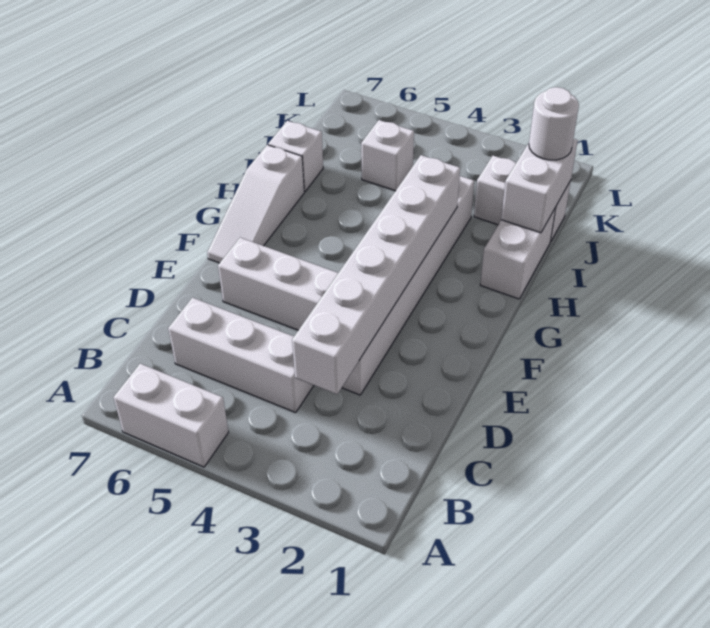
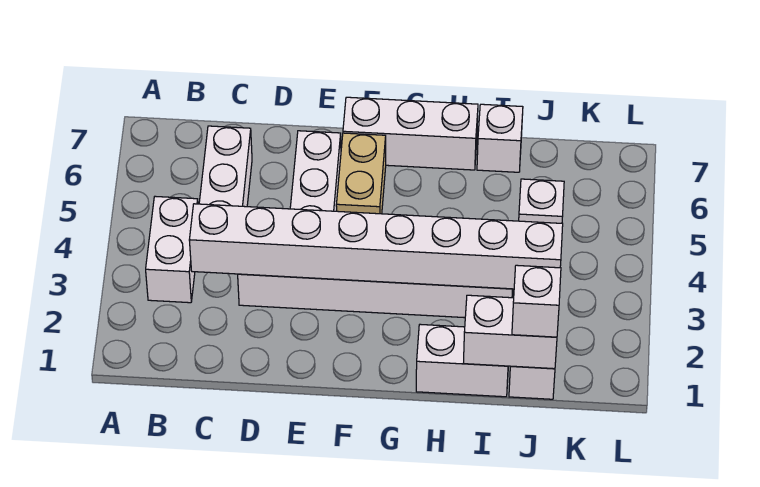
white brick A5:A6 level 1 -> white brick B3:B4 level 1
white brick C3:H3 level 2 -> white brick C3:J3 level 2
none -> tan brick F5:F6 level 1
white slope F7:H7 level 1 top H -> white brick F7:H7 level 1
white round brick J1 level 3 -> white brick J1 level 3

